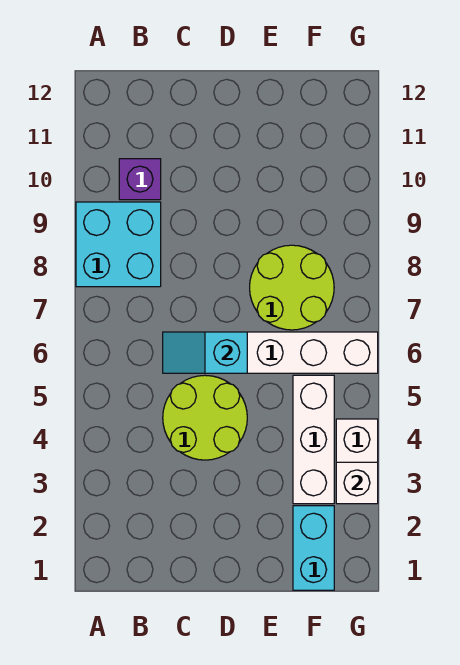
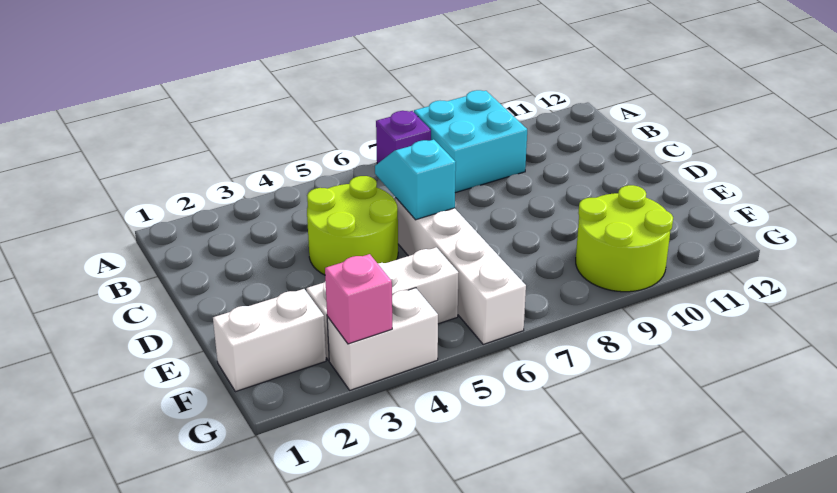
purple brick B10 level 1 -> purple brick A7 level 1
lime round brick E7:F8 level 1 -> lime round brick F9:G10 level 1
cyan brick F1:F2 level 1 -> white brick F1:F2 level 1
white brick G3 level 2 -> pink brick G3 level 2

